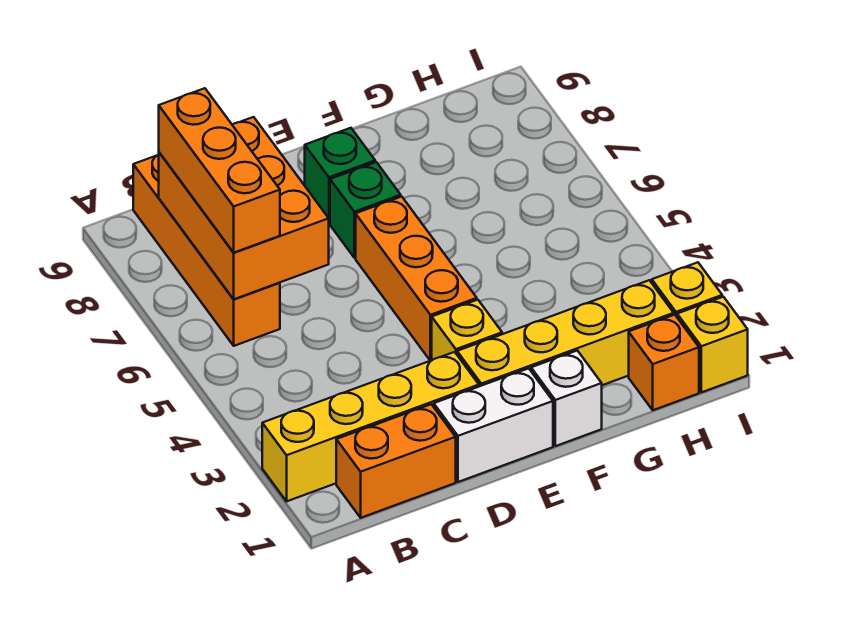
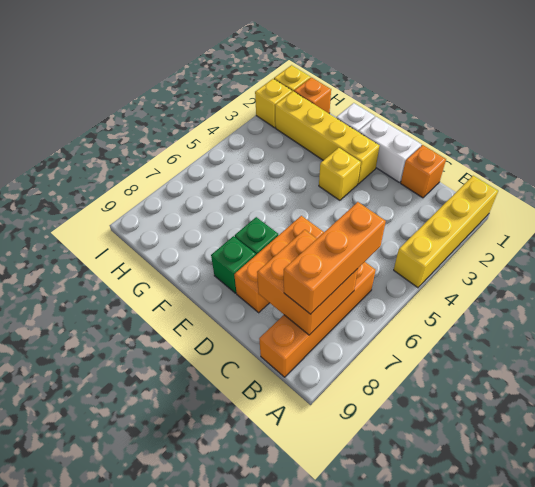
yellow brick A2:D2 level 1 -> yellow brick A1:A4 level 1
orange brick B1:C1 level 1 -> orange brick C1 level 1
orange brick B6:C8 level 2 -> orange brick B7:C8 level 2
orange brick E4:E6 level 1 -> orange brick D6:D8 level 1

